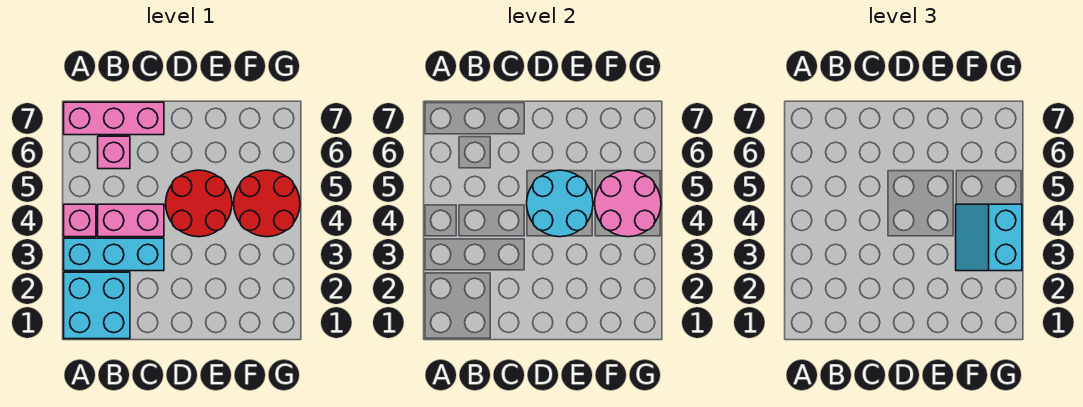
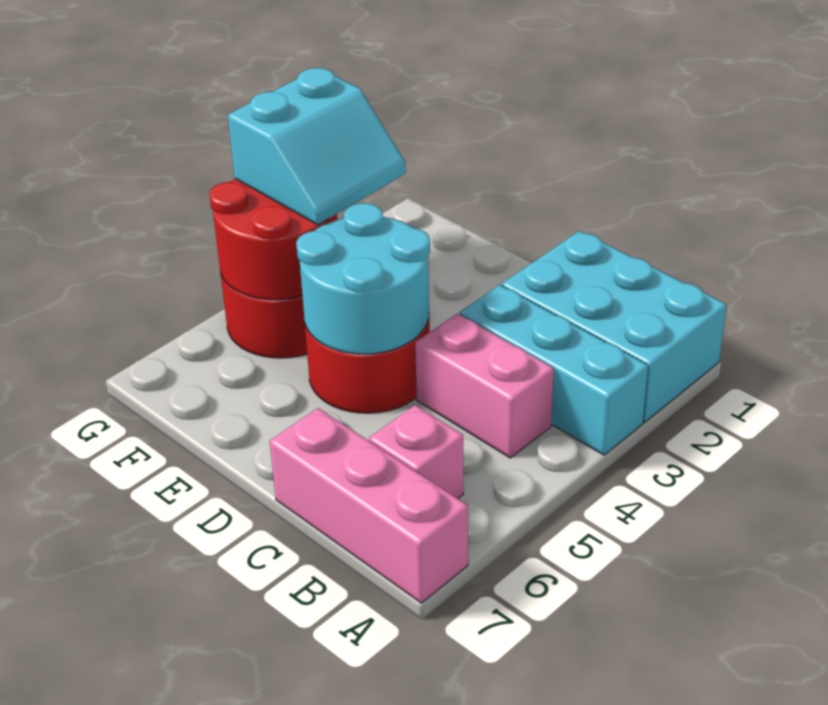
cyan brick A1:B2 level 1 -> cyan brick A1:C2 level 1
pink brick A4 level 1 -> none
pink round brick F4:G5 level 2 -> red round brick F4:G5 level 2

